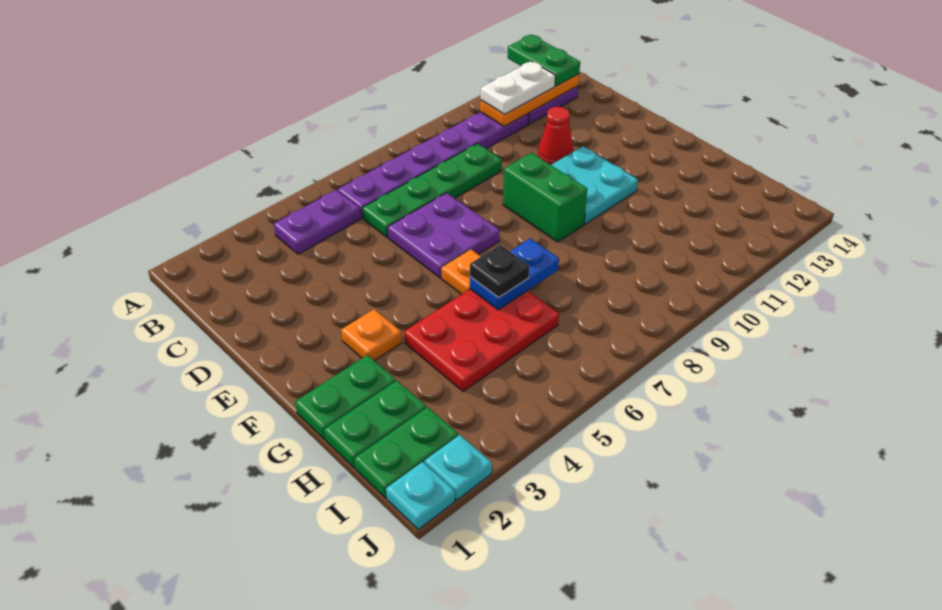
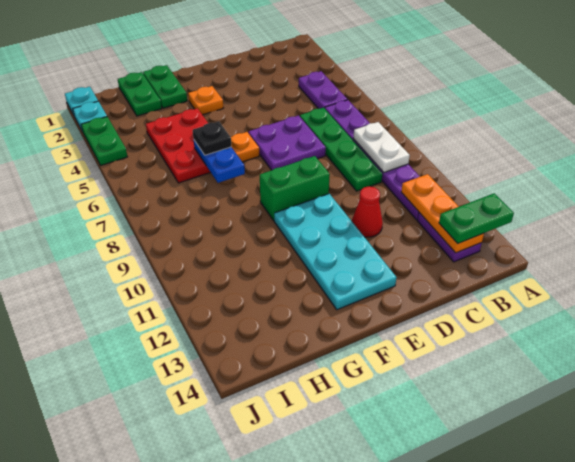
white plate B11:B12 level 3 -> white plate B8:B9 level 2
cyan plate E10:F11 level 1 -> cyan plate E10:F13 level 1
green plate I1:I2 level 1 -> green plate J3:J4 level 1

